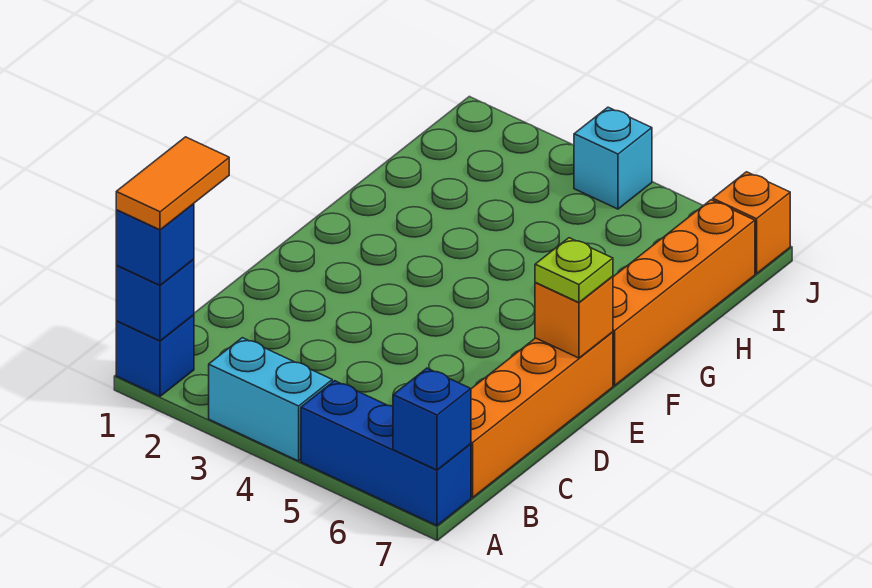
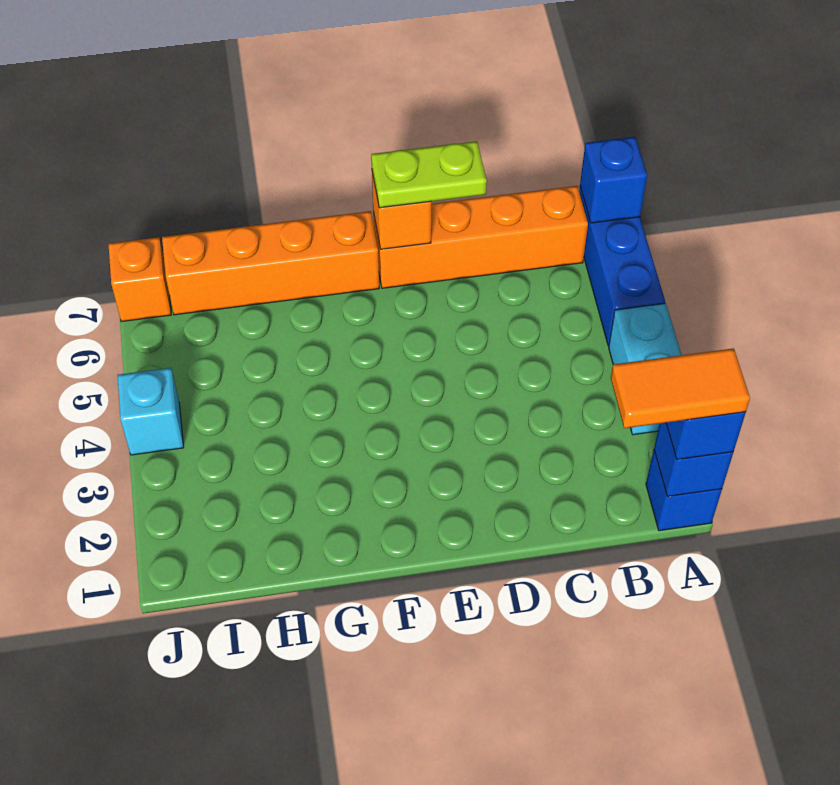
lime plate E7 level 3 -> lime plate D7:E7 level 3

